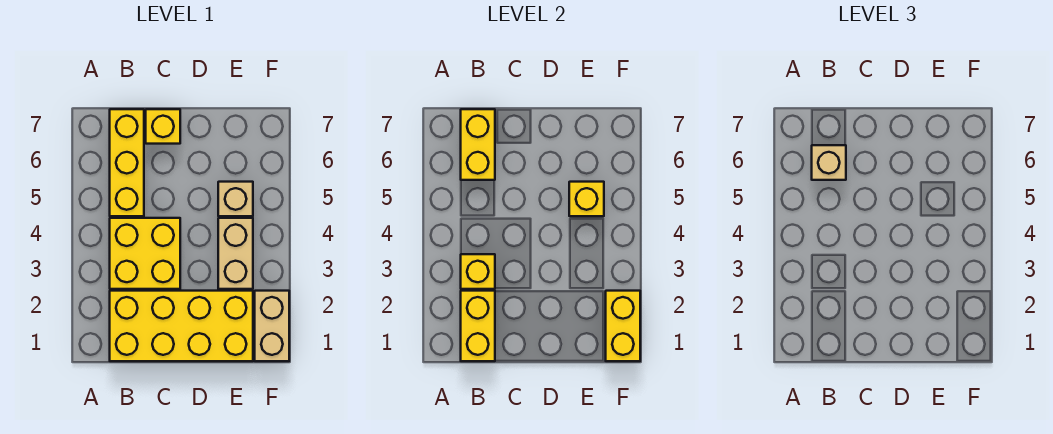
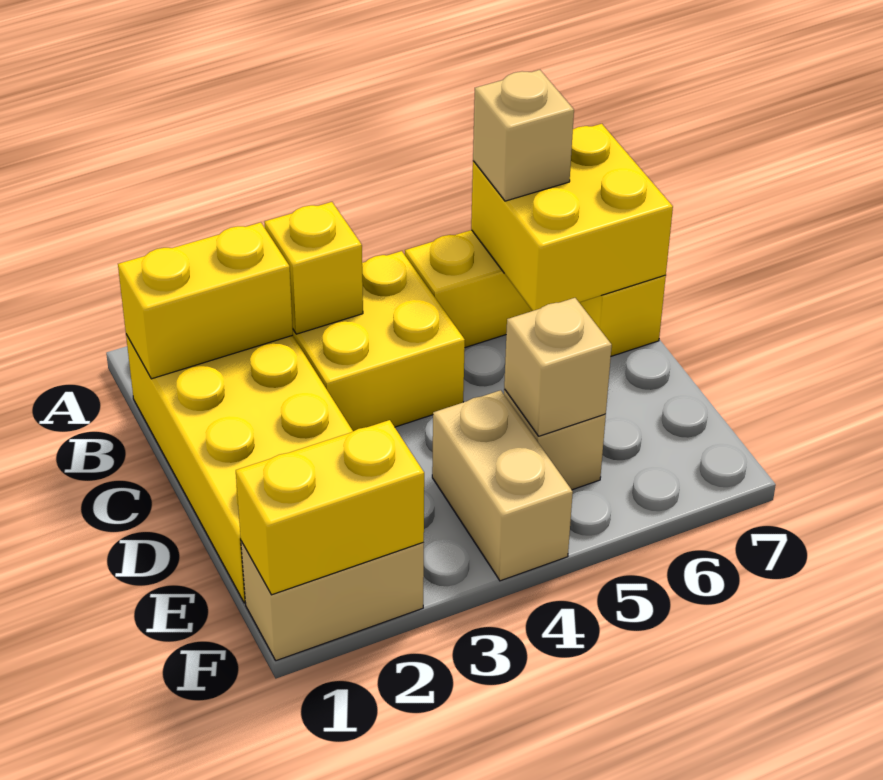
yellow brick B6:B7 level 2 -> yellow brick B6:C7 level 2
tan brick E3:E4 level 1 -> tan brick E4:F4 level 1
yellow brick E5 level 2 -> tan brick E5 level 2

